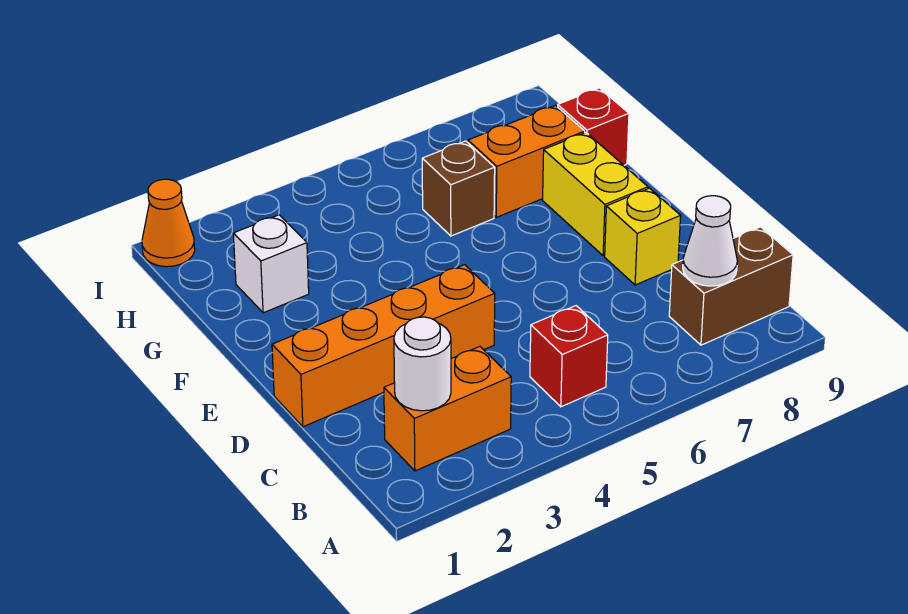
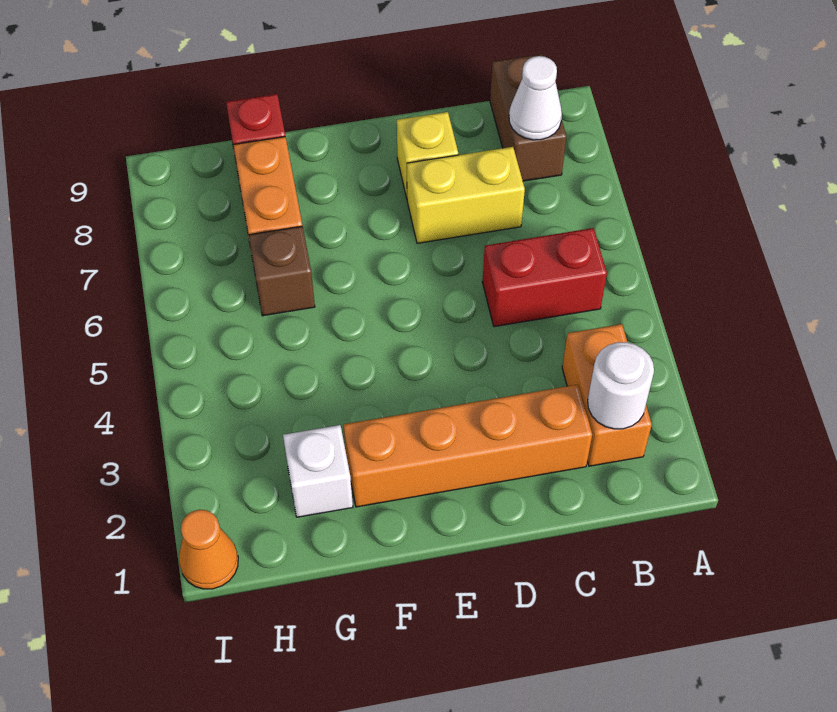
red brick B5 level 1 -> red brick B5:C5 level 1
orange brick D1:D4 level 1 -> orange brick C2:F2 level 1
yellow brick E8:F8 level 1 -> yellow brick C7:D7 level 1

